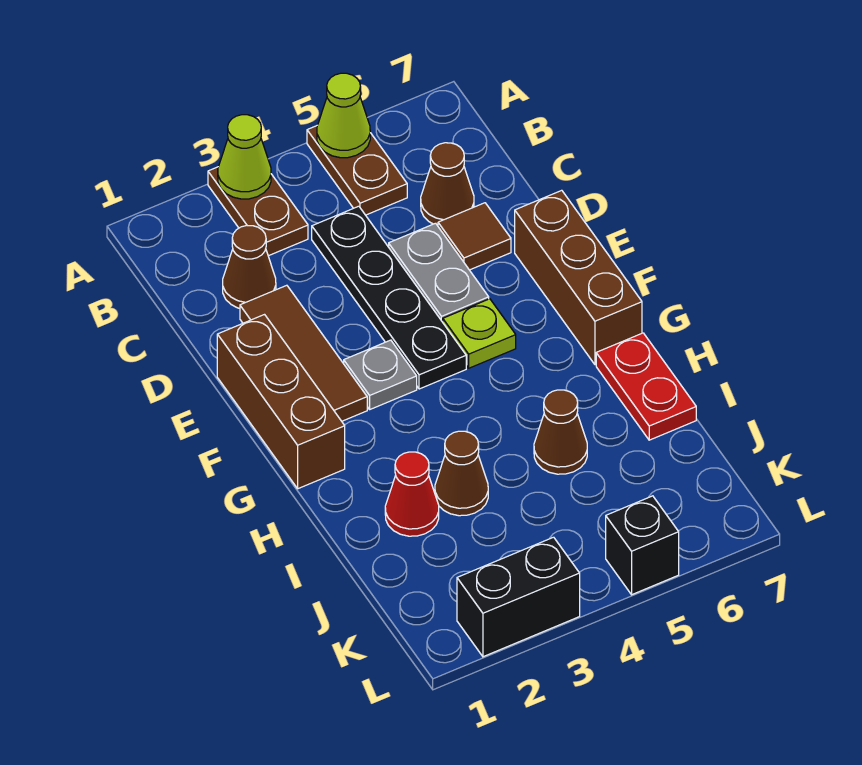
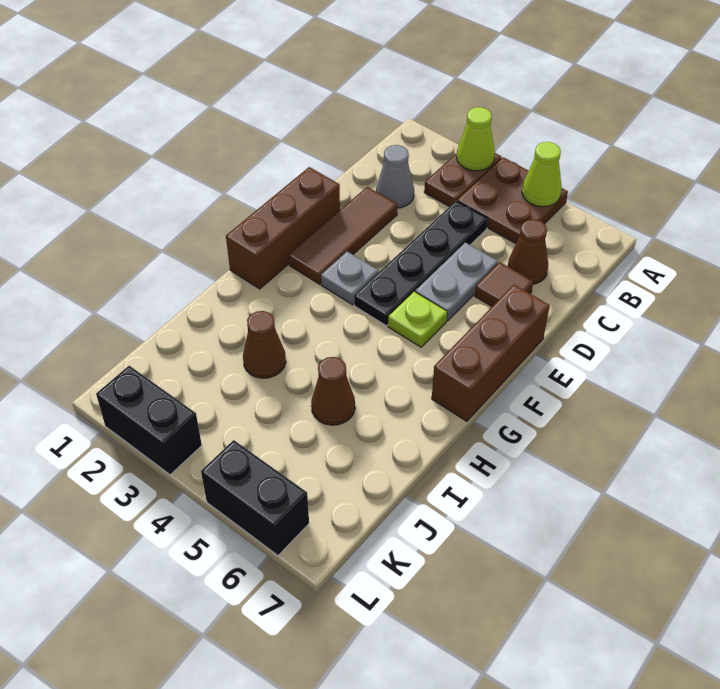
brown plate A5:B5 level 1 -> brown plate A4:B5 level 1
brown cone C2 level 1 -> grey cone C2 level 1
red plate H7:I7 level 1 -> none
red cone I2 level 1 -> none
black brick L5 level 1 -> black brick L5:L6 level 1

